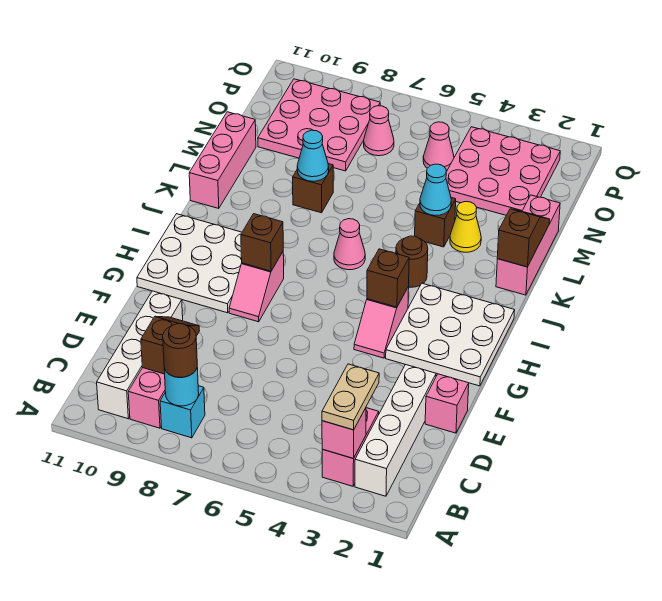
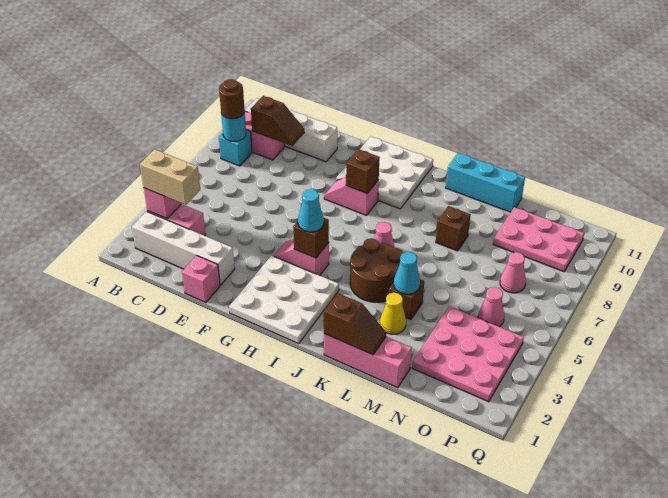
tan plate B3:C3 level 3 -> tan brick B3:C3 level 3
brown round brick J4 level 1 -> brown round brick J4:K5 level 1
pink brick K11:M11 level 1 -> cyan brick K11:M11 level 1
cyan cone L8 level 2 -> cyan cone H4 level 3
pink plate N8:P10 level 1 -> pink plate N9:P10 level 1

